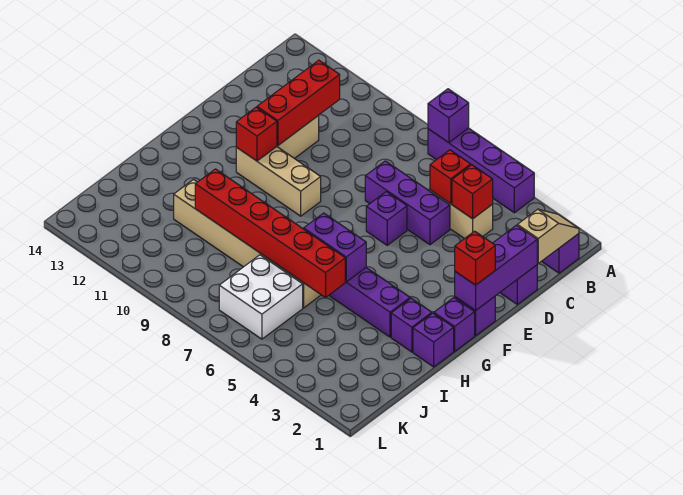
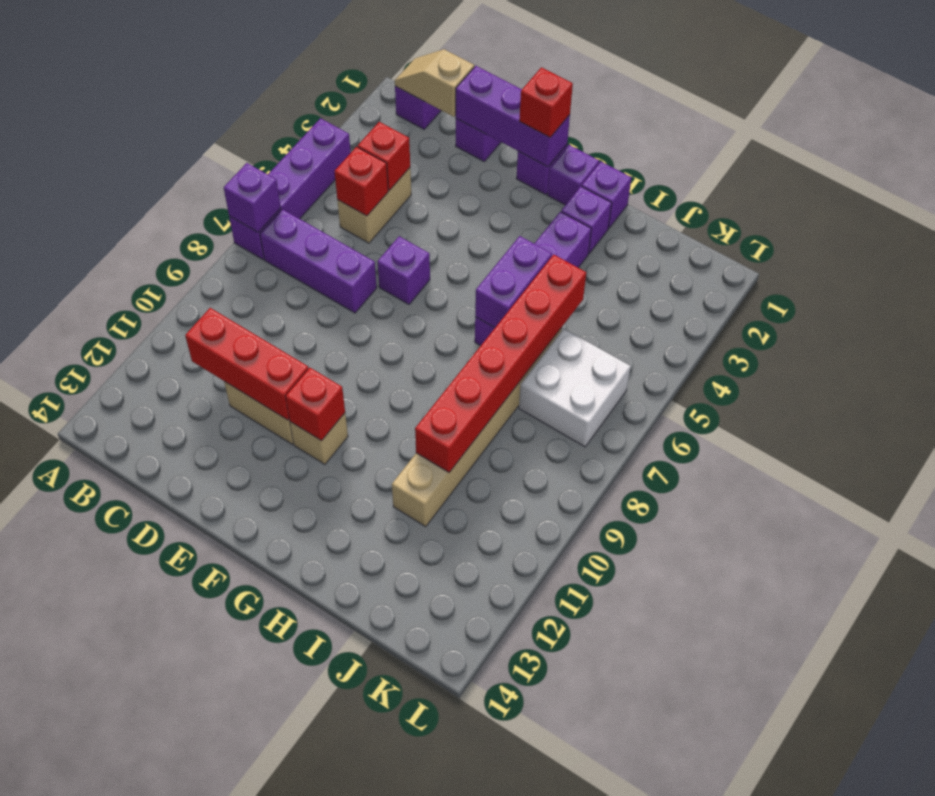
purple brick D5:D7 level 1 -> purple brick B7:D7 level 1
tan brick F9:F11 level 1 -> tan brick F11 level 1

